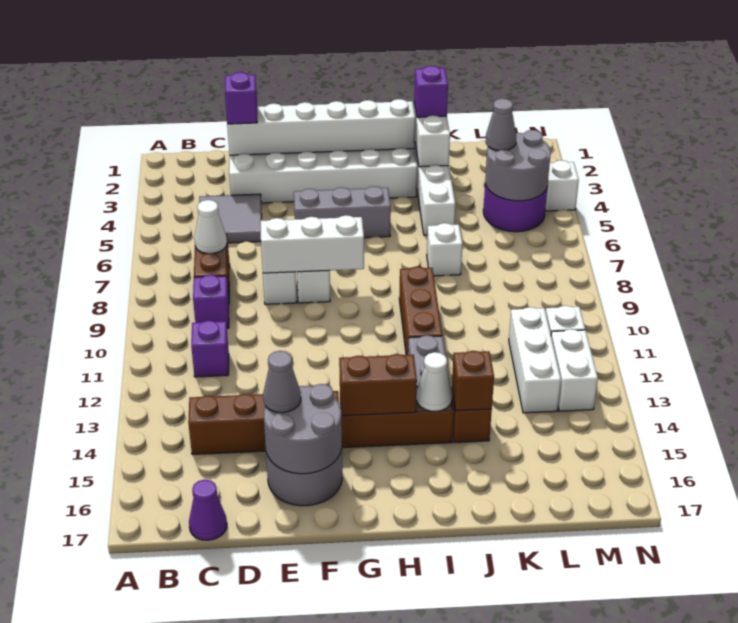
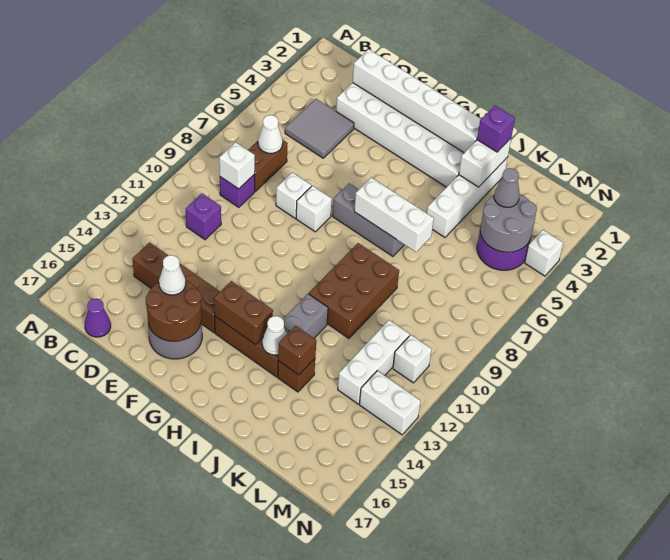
purple brick D2 level 3 -> none
white brick E8:G8 level 2 -> white brick H7:J7 level 2
grey round brick E15:F16 level 2 -> brown round brick E15:F16 level 2
grey cone E15 level 3 -> white cone E15 level 3
grey brick F5:H5 level 1 -> grey brick G7:I7 level 1
brown brick I9:I11 level 1 -> brown brick I9:J11 level 1
white brick J7 level 1 -> white brick C9 level 2
white brick M12:M13 level 1 -> white brick M13:N13 level 1

